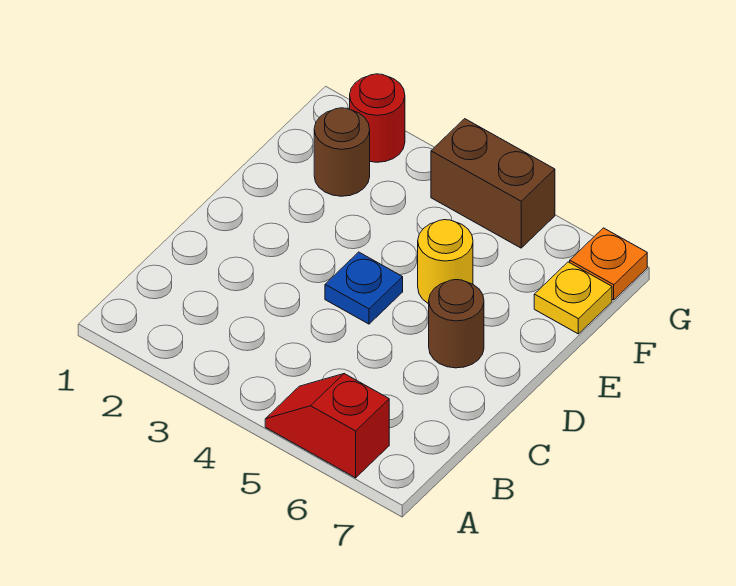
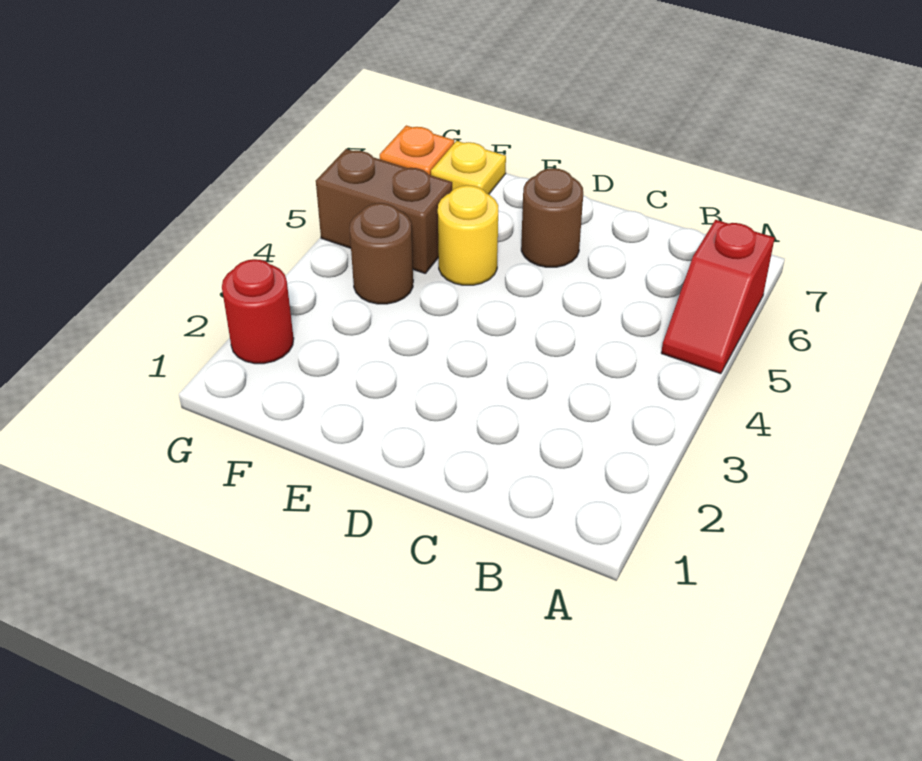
blue plate D4 level 1 -> none
brown round brick F2 level 1 -> brown round brick F4 level 1
brown brick G4:G5 level 1 -> brown brick F5:G5 level 1

